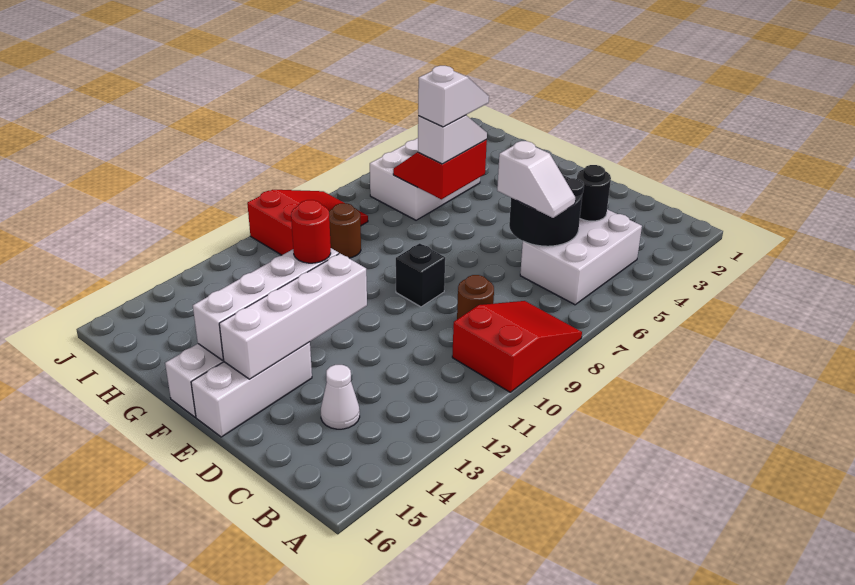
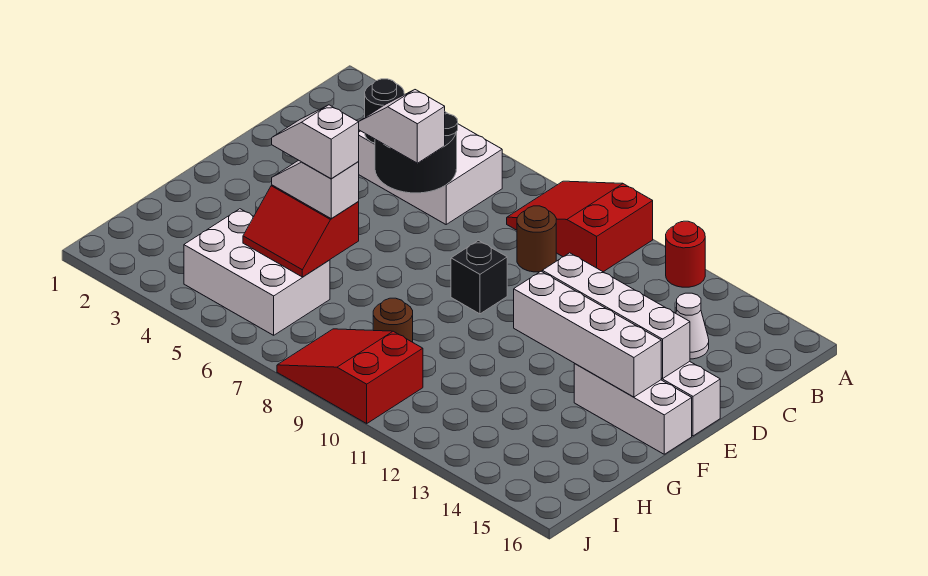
white slope C6:D6 level 3 top D -> white slope D5:D6 level 3 top 6
red round brick F12 level 3 -> red round brick A12 level 1

